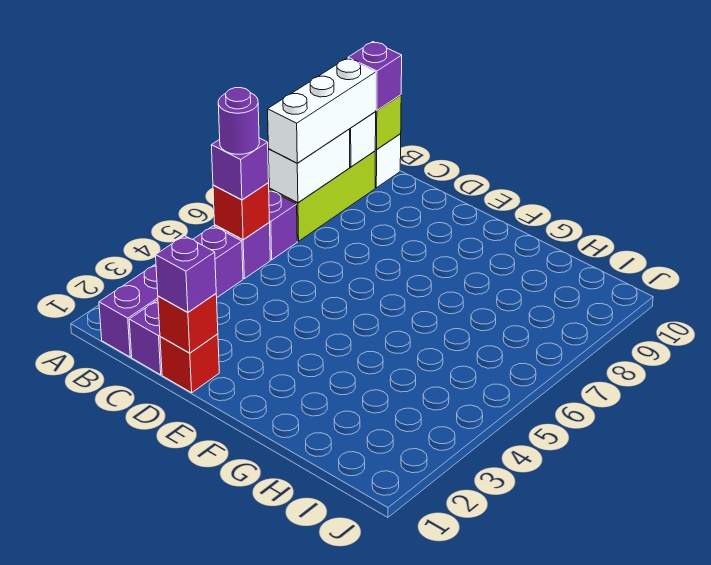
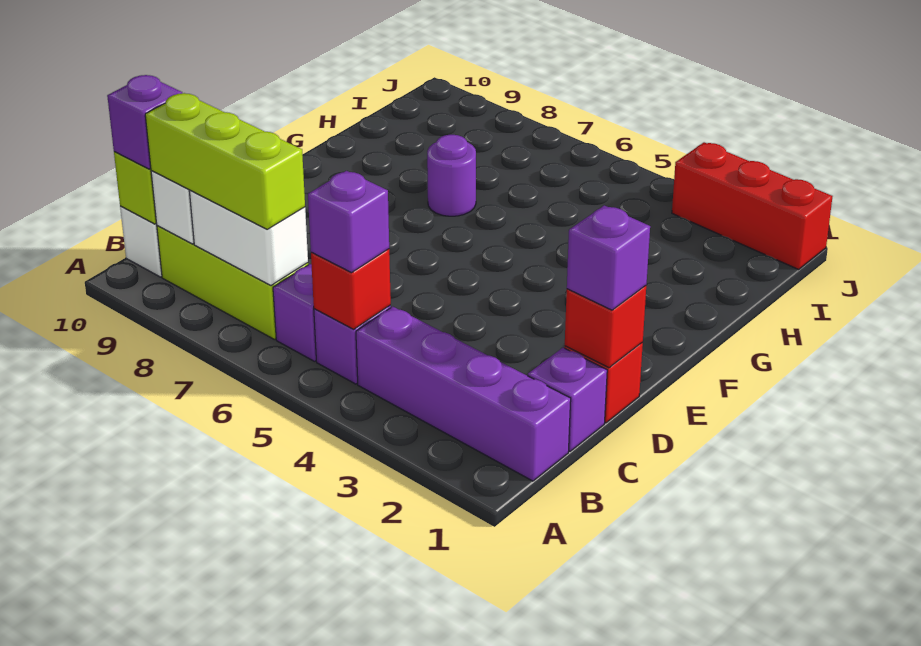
purple round brick B5 level 4 -> purple round brick G7 level 1
white brick B7:B9 level 3 -> lime brick B7:B9 level 3
none -> red brick J1:J3 level 1

